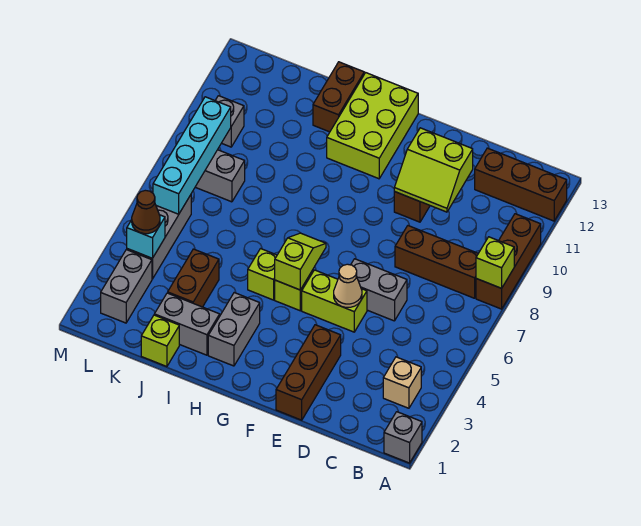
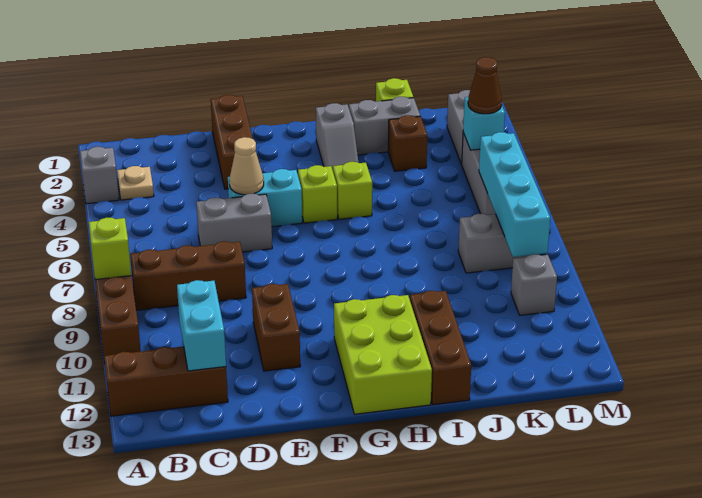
grey brick A1 level 1 -> grey brick A3 level 1
tan brick B3 level 1 -> tan plate B3 level 1
none -> cyan brick C11:C12 level 2
lime slope D10:E11 level 2 top 11 -> none
lime brick E5:F5 level 1 -> cyan brick E5:F5 level 1
lime slope G5:G6 level 2 top 5 -> none
grey brick H2:H3 level 1 -> grey slope H2:H3 level 1 top 2
brown brick I12:I13 level 1 -> brown brick I11:I13 level 1
brown brick J3:J4 level 1 -> brown brick J3 level 1

